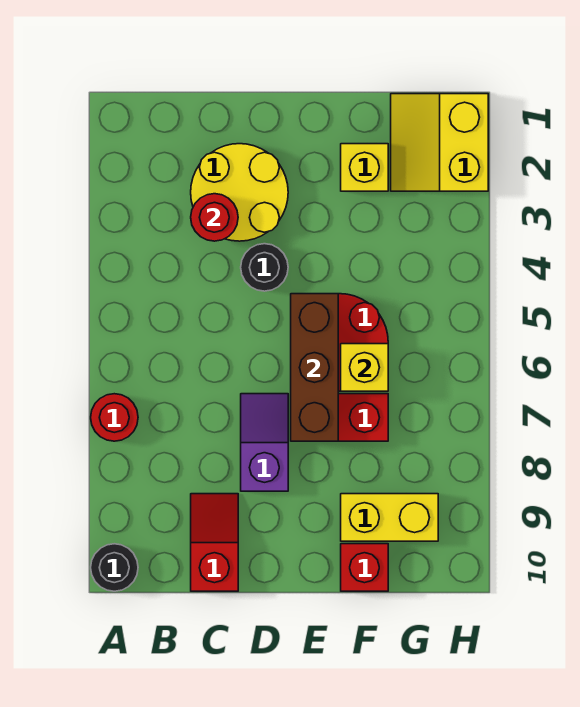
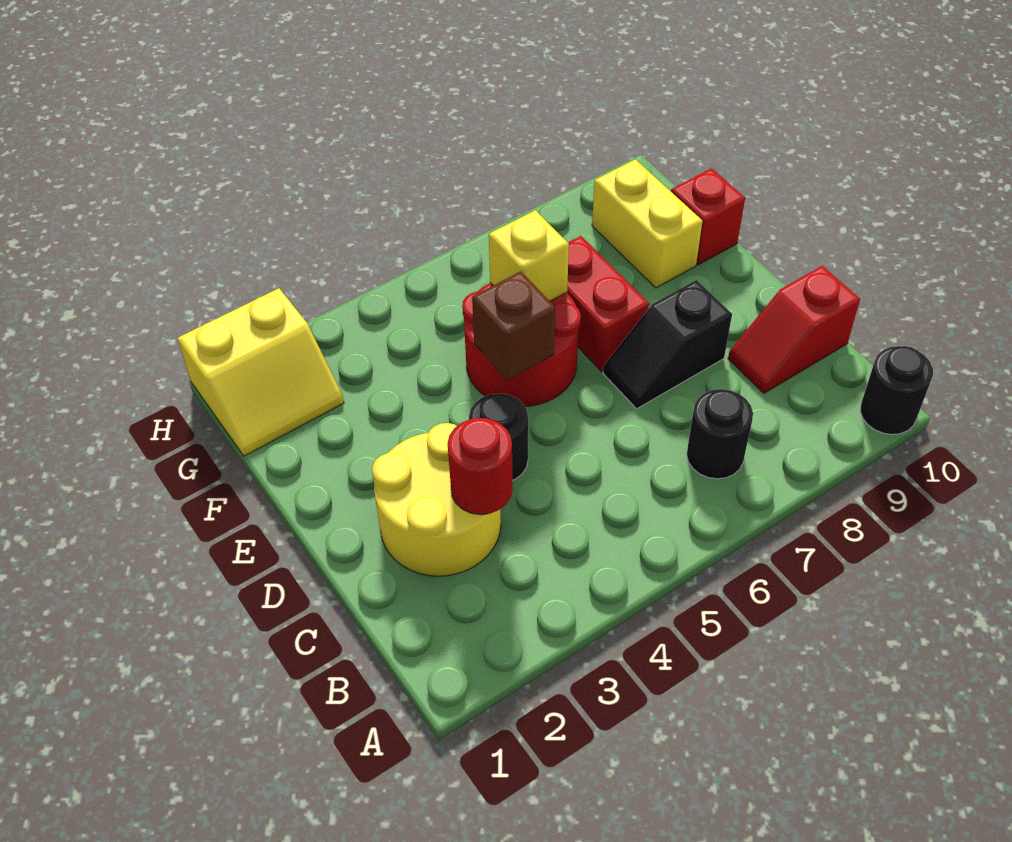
red round brick A7 level 1 -> none
none -> black round brick B7 level 1
purple slope D7:D8 level 1 top 8 -> black slope D7:D8 level 1 top 8
brown brick E5:E7 level 2 -> brown brick E5 level 2
yellow brick F2 level 1 -> none

